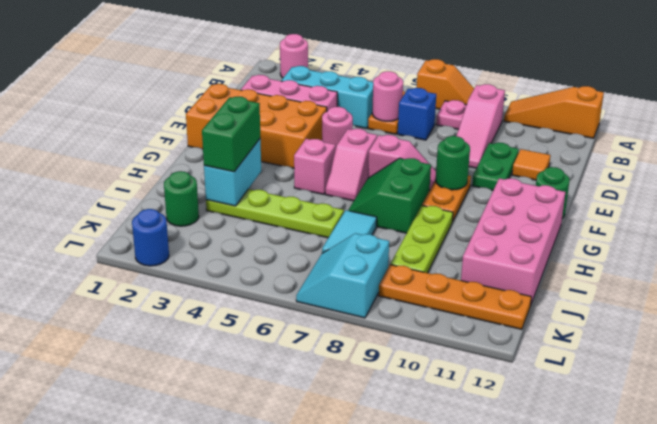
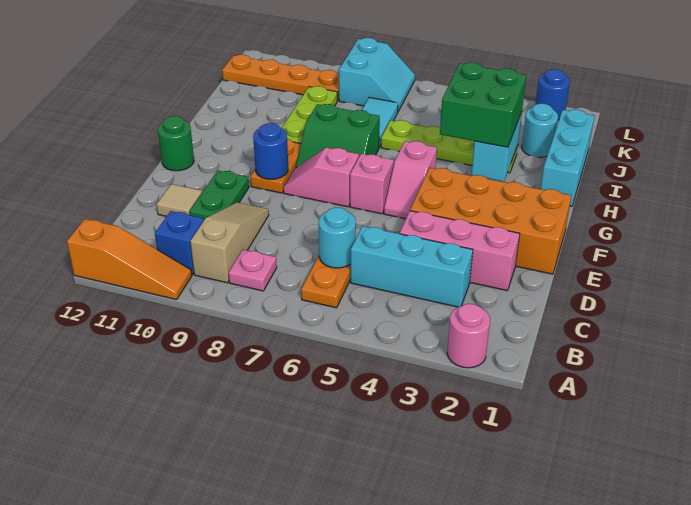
orange slope A7:A8 level 1 top 7 -> none
pink slope B9:D9 level 1 top B -> tan slope B9:D9 level 1 top B
pink round brick C6 level 2 -> cyan round brick C6 level 2
blue brick C7 level 1 -> blue brick B10 level 1
orange tile D11 level 1 -> tan tile D11 level 1
pink round brick E5 level 1 -> none
green round brick F9 level 2 -> blue round brick F9 level 2
green slope G7:H8 level 1 top 8 -> green slope G7:H8 level 1 top H
pink brick G11:J12 level 1 -> none
none -> cyan brick H1:J1 level 1
green brick H3:I3 level 3 -> green brick H3:I4 level 3
green round brick J2 level 1 -> cyan round brick J2 level 1

